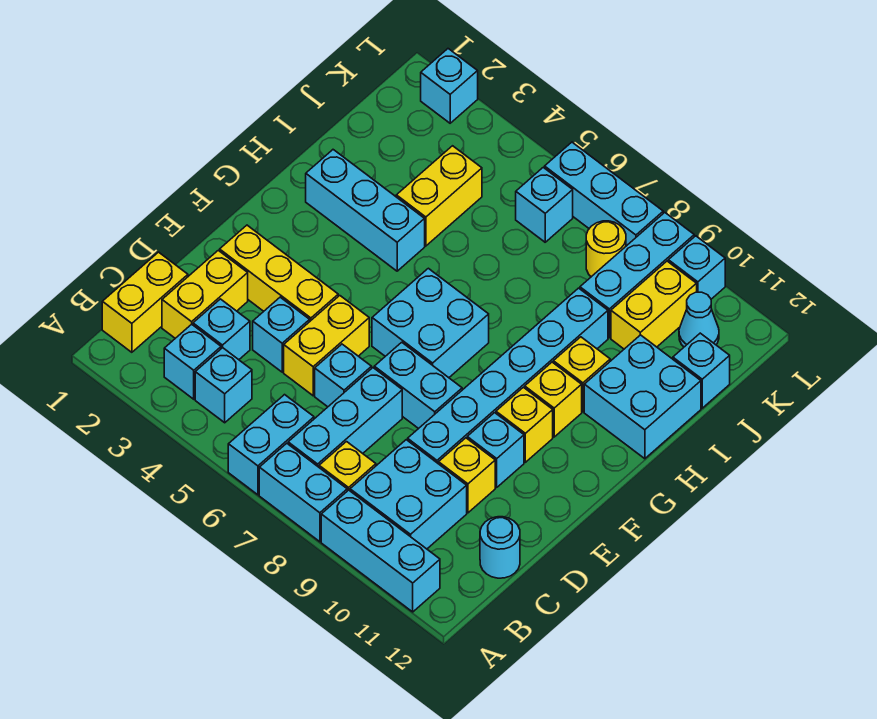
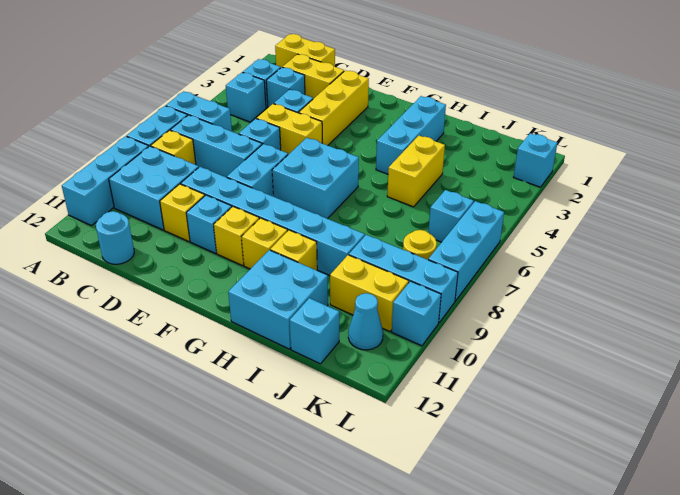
yellow brick I4:J4 level 1 -> yellow brick I4:I5 level 1

